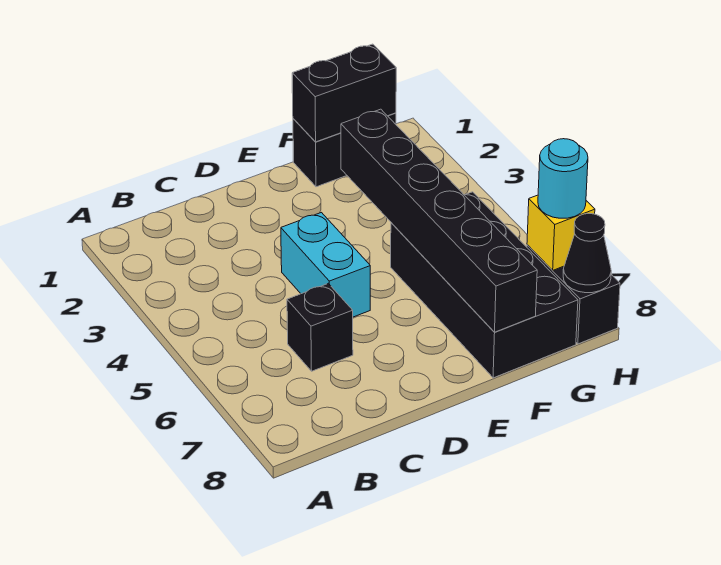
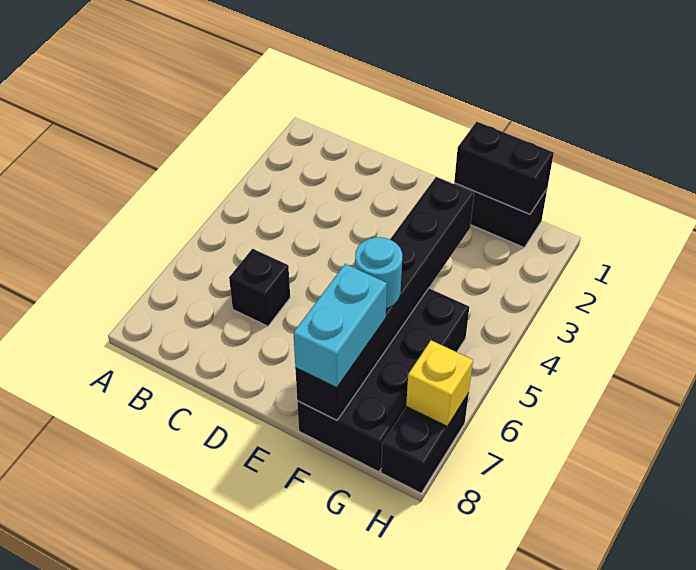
cyan brick D4:D5 level 1 -> cyan brick F7:F8 level 3
cyan round brick H7 level 3 -> cyan round brick F6 level 3
black cone H8 level 2 -> none

